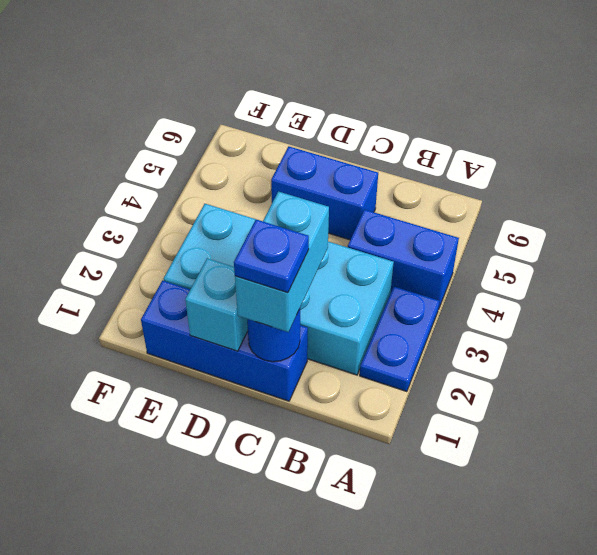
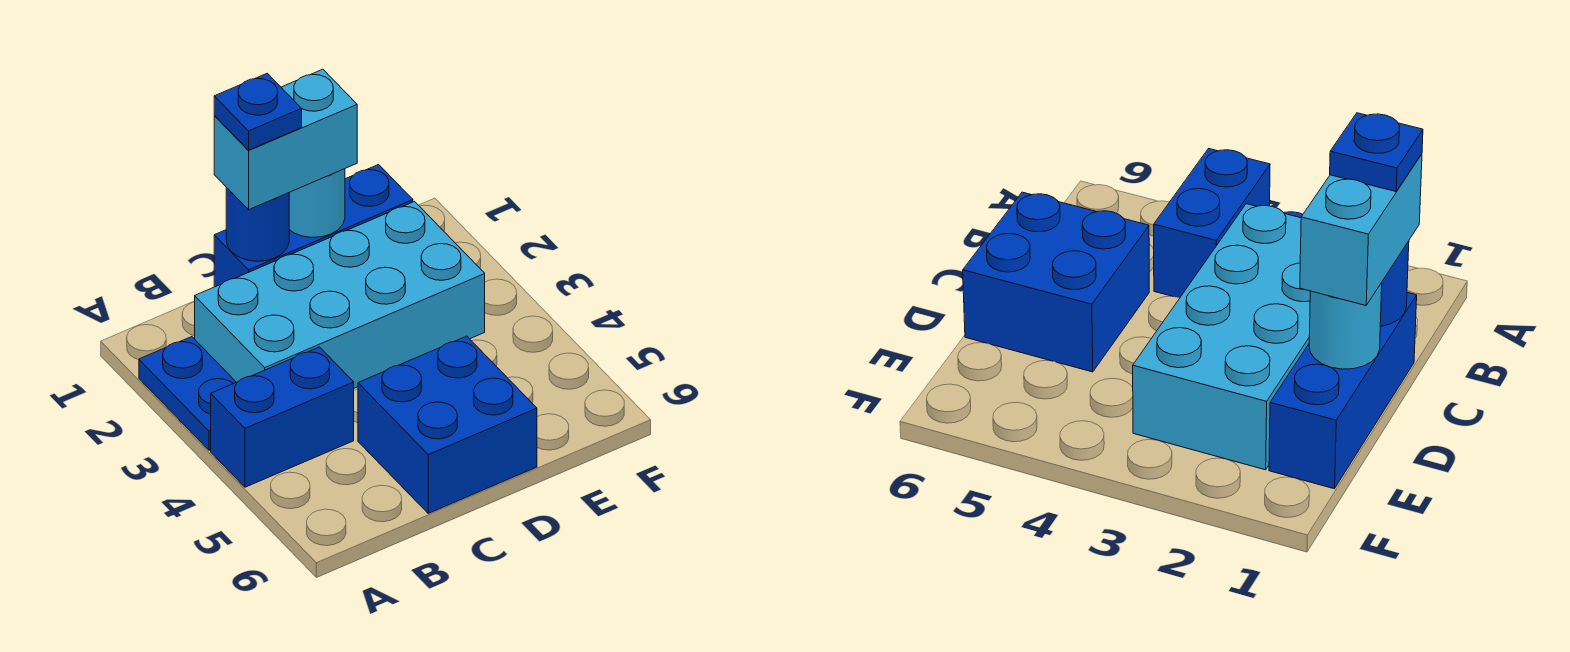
cyan brick C1:C2 level 3 -> cyan brick C1:D1 level 3
blue brick C5:D5 level 1 -> blue brick C5:D6 level 1
cyan brick D1 level 2 -> cyan round brick D1 level 2

